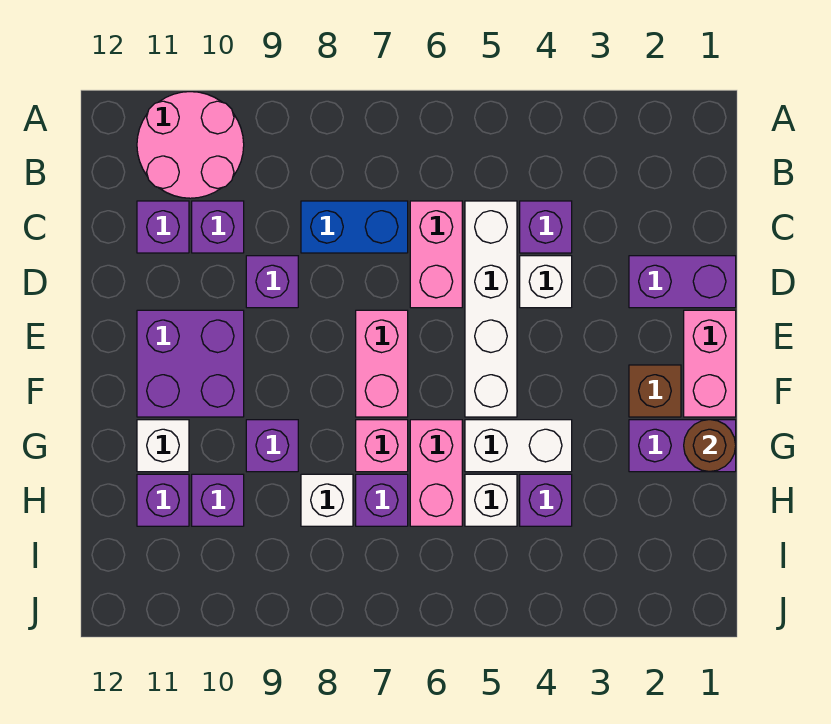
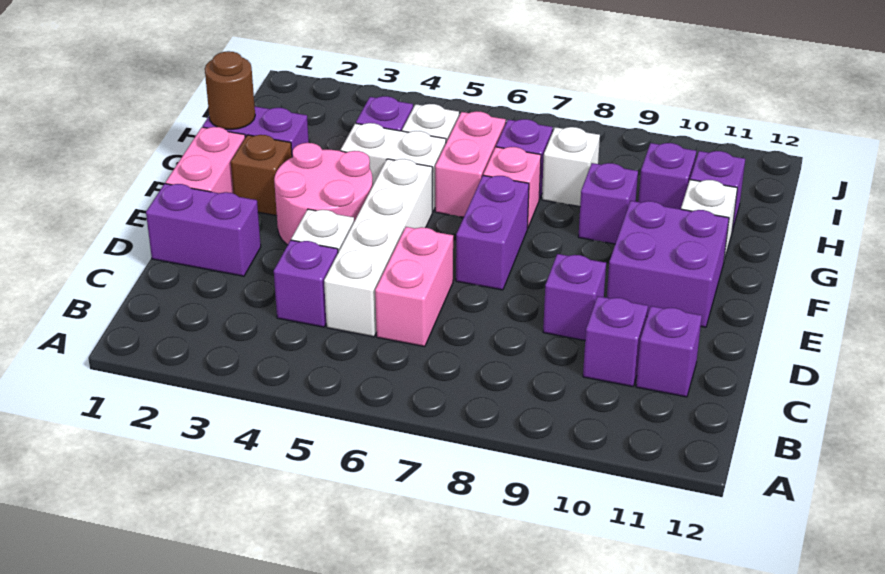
pink round brick A10:B11 level 1 -> pink round brick E3:F4 level 1
blue brick C7:C8 level 1 -> none
pink brick E7:F7 level 1 -> purple brick E7:F7 level 1

